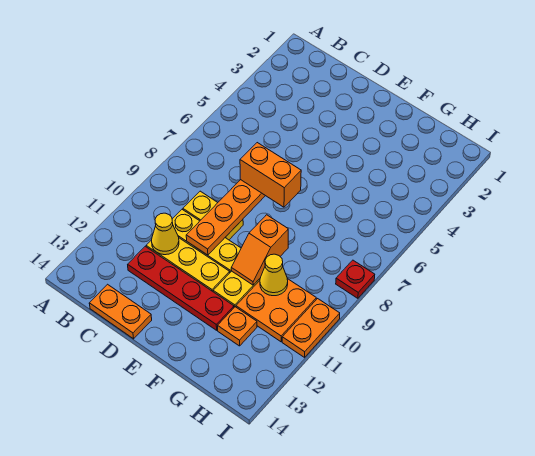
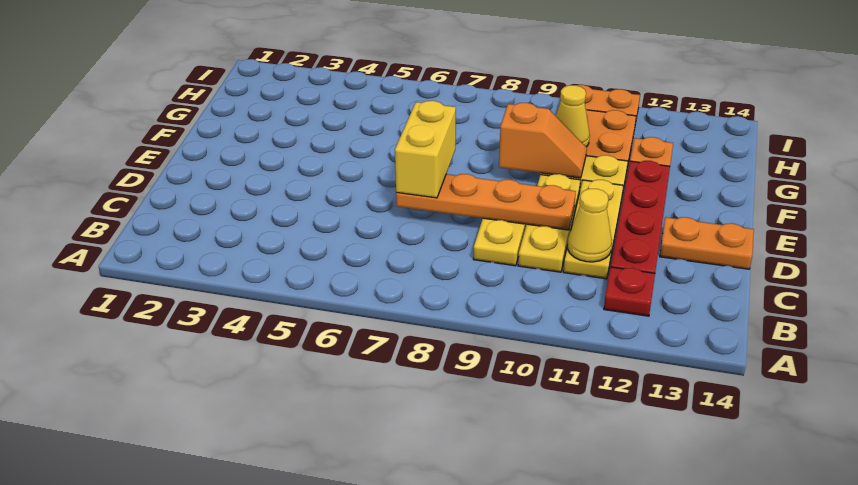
orange plate C14:D14 level 1 -> orange plate D13:D14 level 1
orange brick D7:E7 level 3 -> yellow brick D7:E7 level 3
red plate I8 level 1 -> red plate B12 level 1

